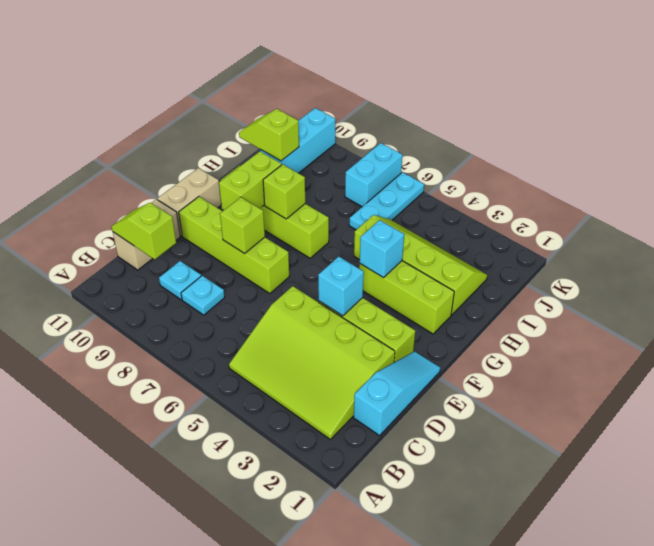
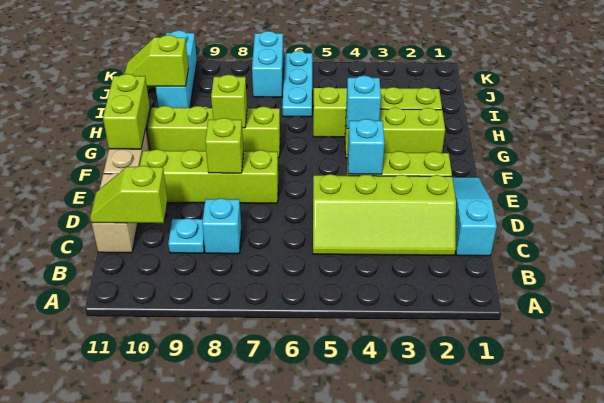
lime slope B2:D5 level 1 top D -> lime slope C2:D5 level 1 top D
cyan plate C8 level 1 -> cyan brick C8 level 1
lime brick F9:G9 level 2 -> lime brick F11:G11 level 2

